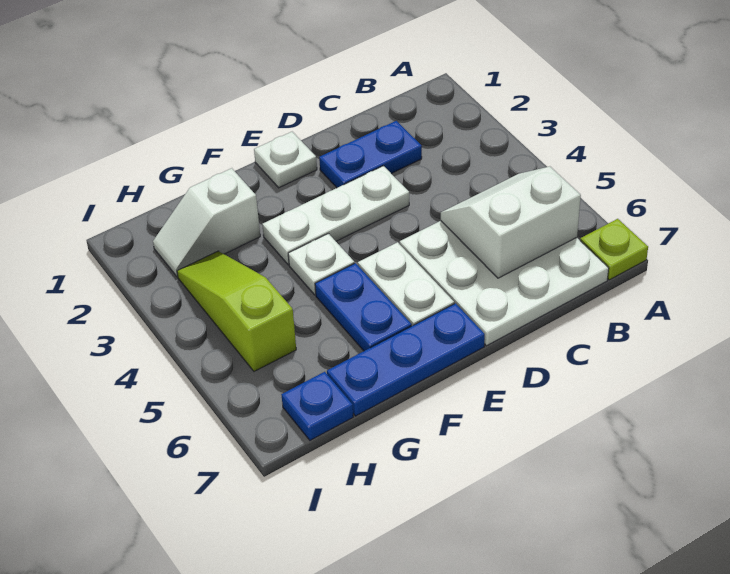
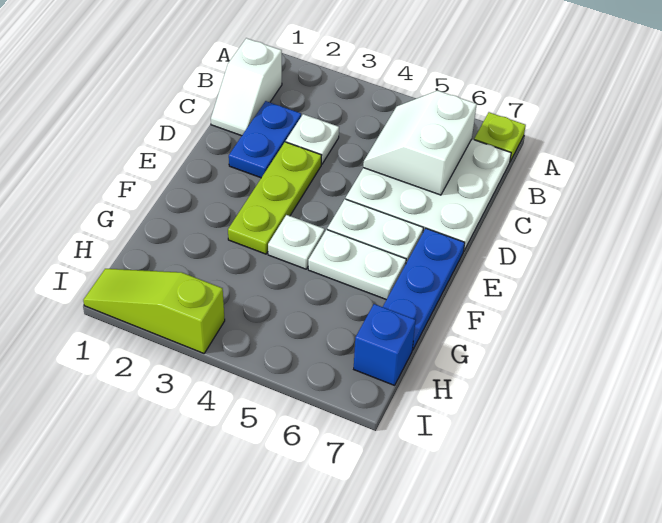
white plate D3:F3 level 1 -> lime plate D3:F3 level 1
white plate E1 level 1 -> white plate C3 level 1
blue plate F5:F6 level 1 -> white plate F5:F6 level 1
white slope G2:H2 level 1 top G -> white slope B1:C1 level 1 top B
lime slope H3:H5 level 1 top 5 -> lime slope I1:I3 level 1 top 3
blue plate H7 level 1 -> blue brick H7 level 1

